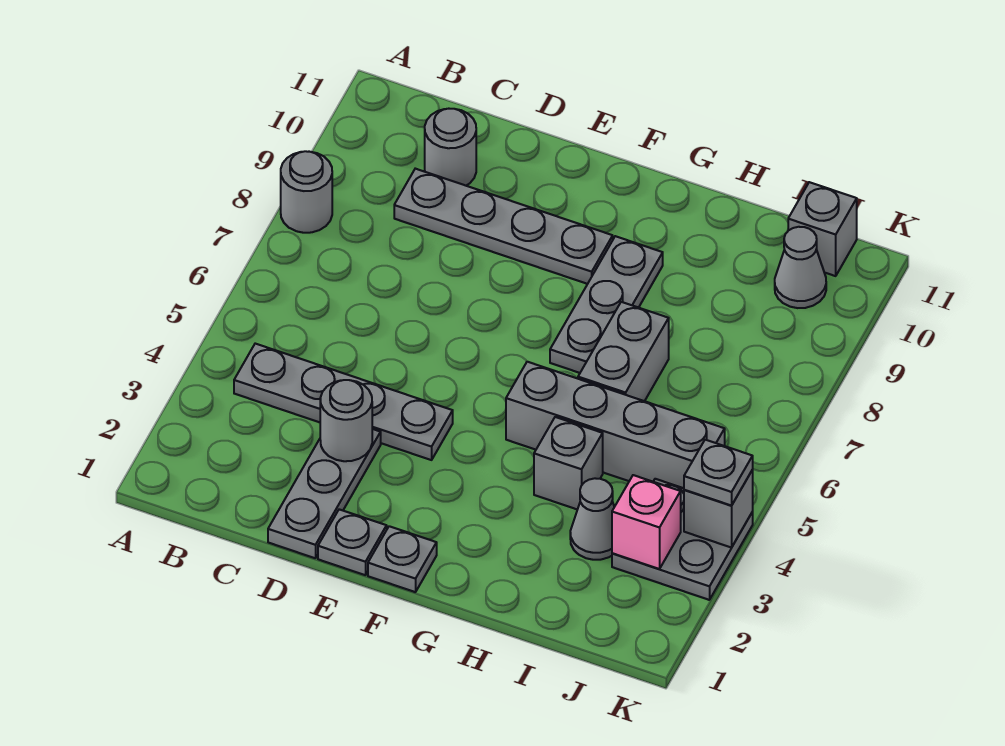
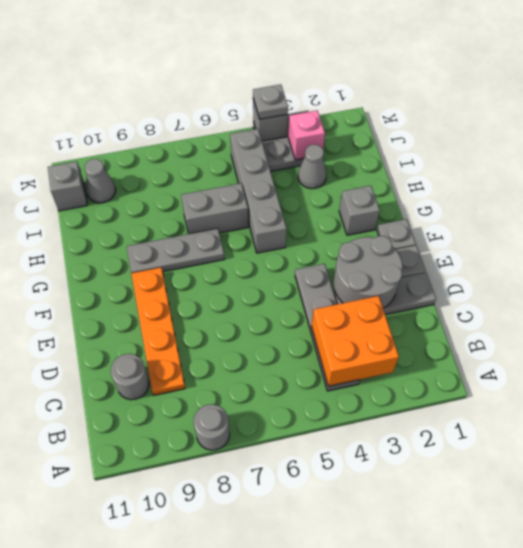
none -> orange brick B3:C4 level 2
grey plate C9:F9 level 1 -> orange plate C9:F9 level 1
grey round brick D3 level 2 -> grey round brick D2:E3 level 2
grey brick H4 level 1 -> grey brick G2 level 1

